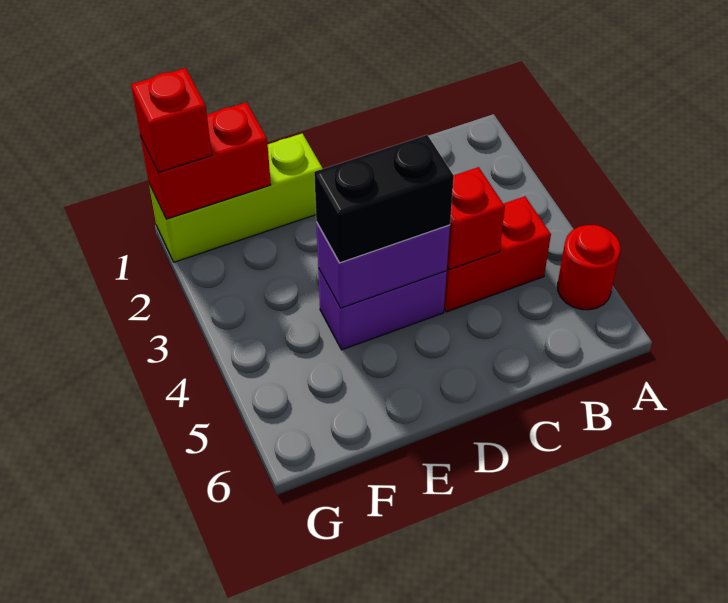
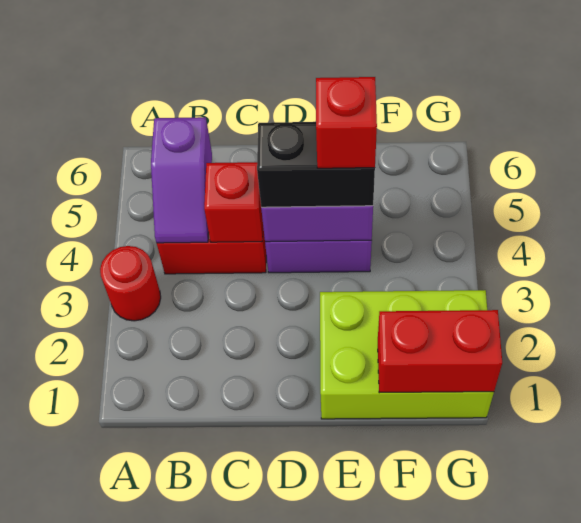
red round brick A5 level 1 -> red round brick A3 level 1
none -> purple slope B4:B5 level 2 top 5
lime brick E1:G1 level 1 -> lime brick E1:G2 level 1
red brick G1 level 3 -> red brick E4 level 4

